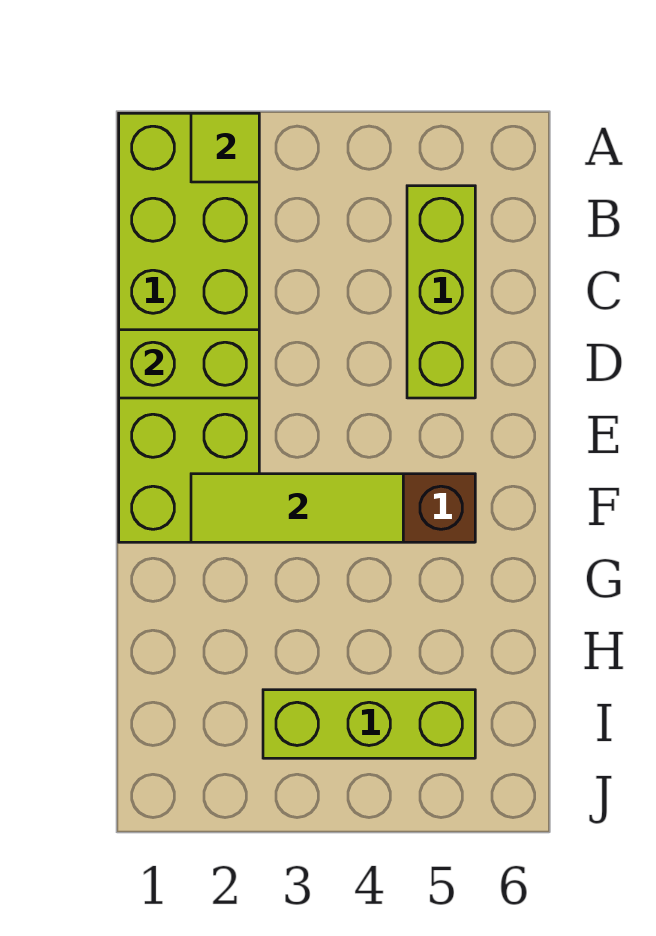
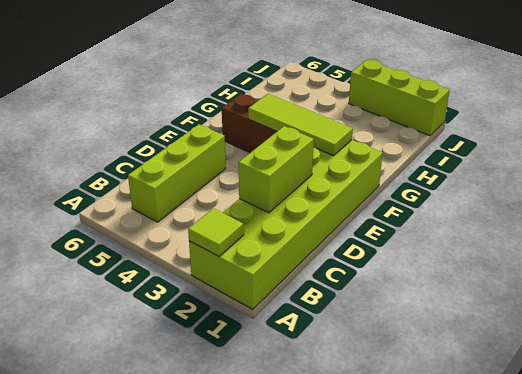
lime brick D1:D2 level 2 -> lime brick C2:D2 level 2
lime brick I3:I5 level 1 -> lime brick J1:J3 level 1

